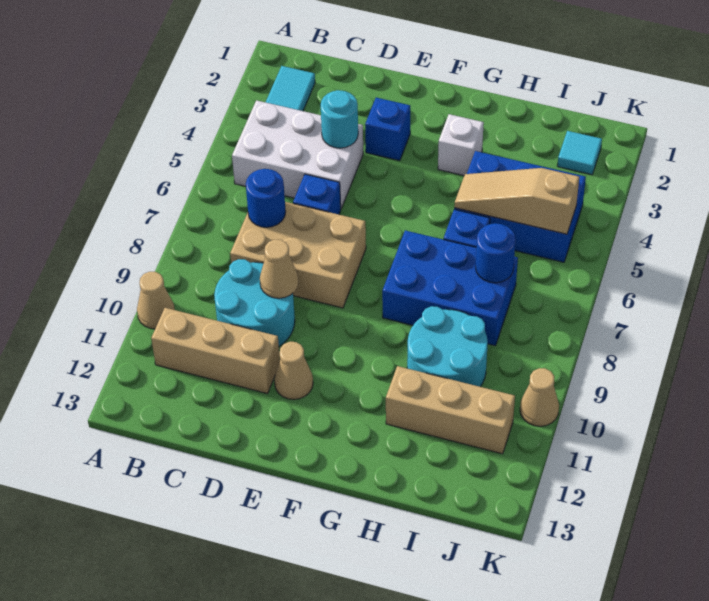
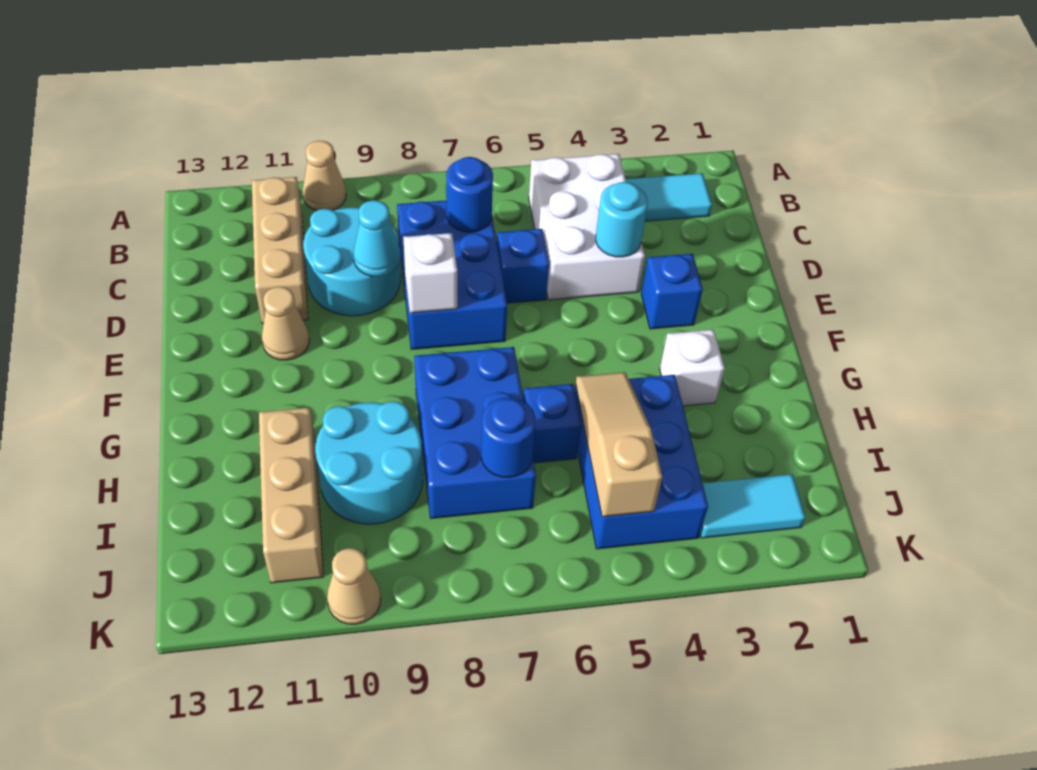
tan brick C7:E8 level 1 -> blue brick C7:E8 level 1
tan cone D9 level 2 -> cyan cone D9 level 2
none -> white brick E8 level 2
cyan tile J2 level 1 -> cyan tile J2:J3 level 1

